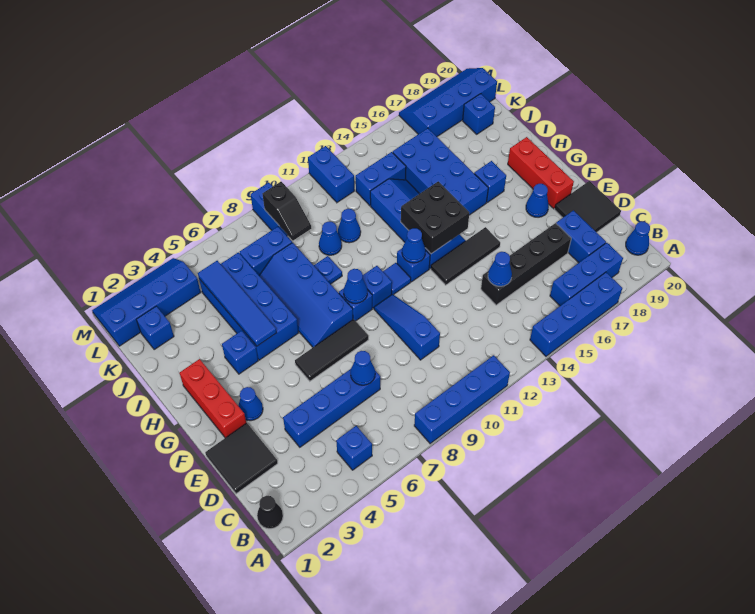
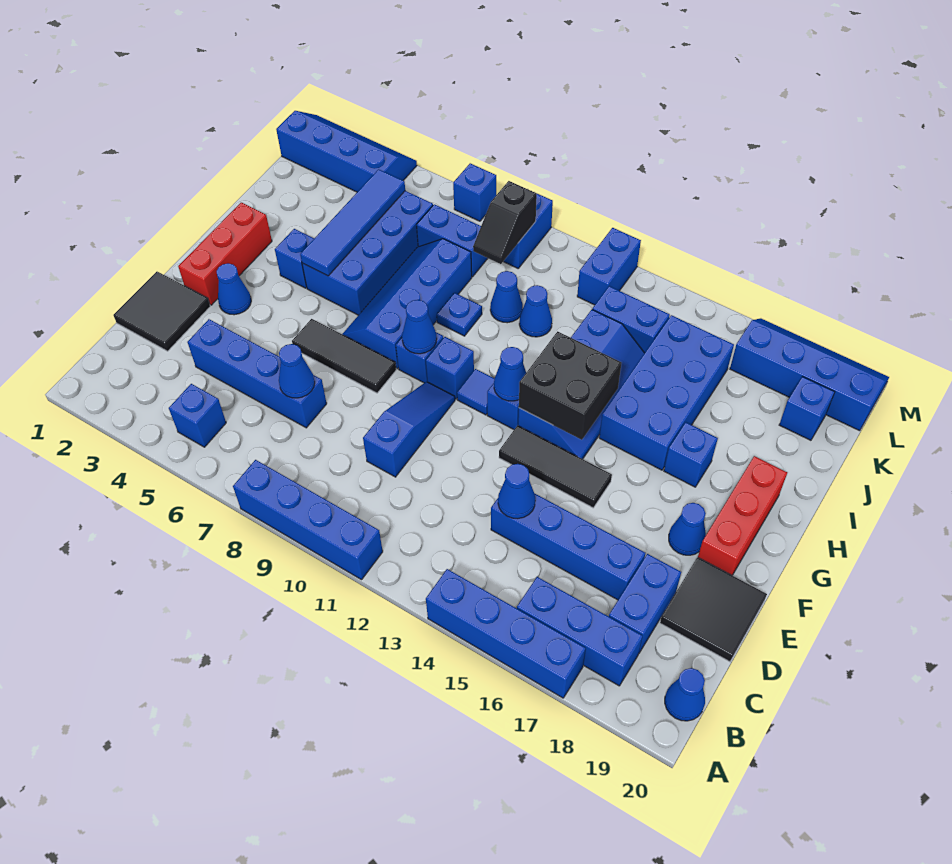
black cone B1 level 1 -> none
black brick D14:D17 level 1 -> blue brick D14:D17 level 1
blue brick K2 level 1 -> blue brick M7 level 1

